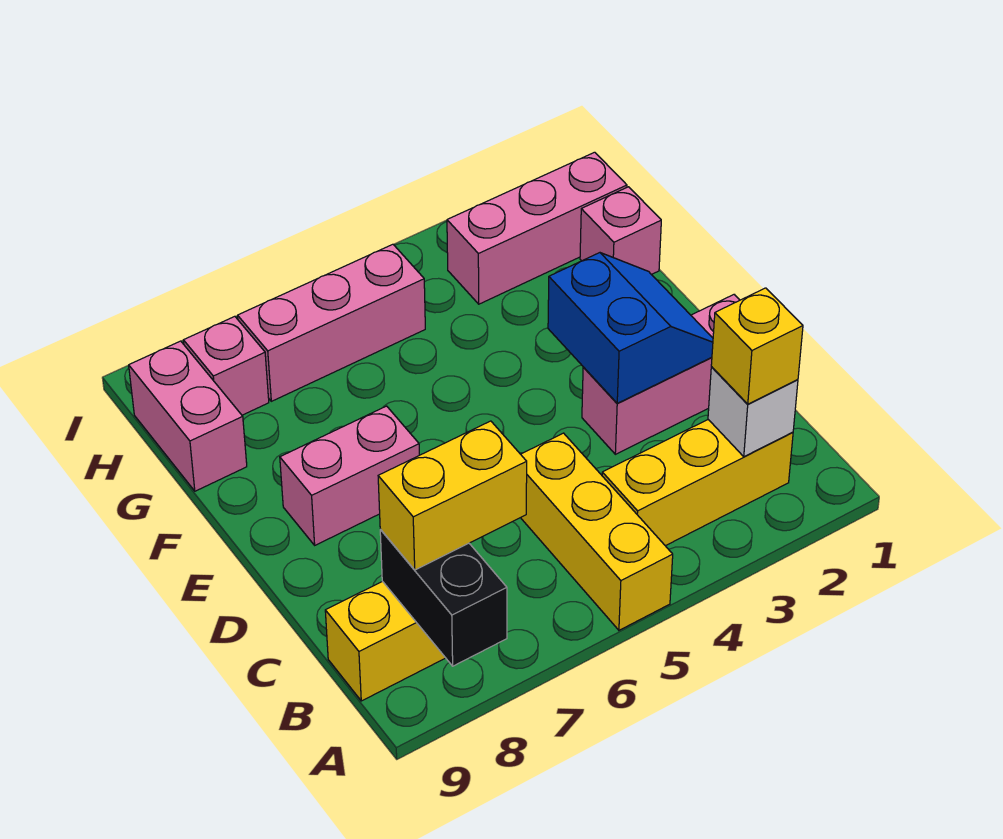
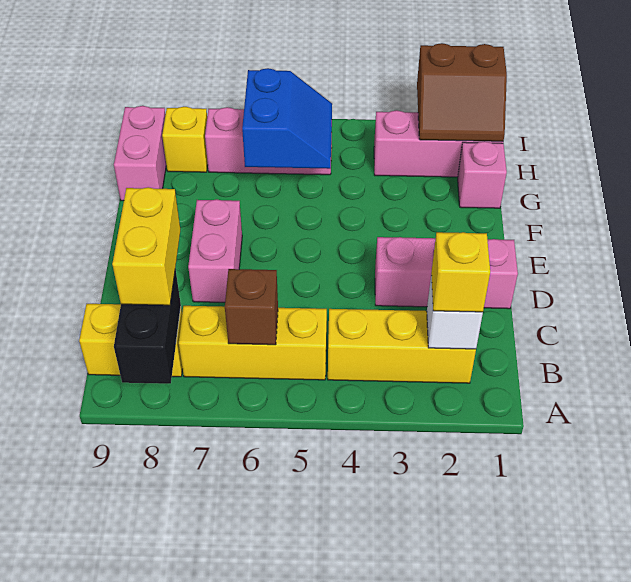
yellow brick A5:C5 level 1 -> yellow brick B5:B7 level 1
none -> brown brick B6 level 2
yellow brick B7:B8 level 3 -> yellow brick B8:C8 level 3
blue slope D2:E3 level 2 top 3 -> blue slope G5:H6 level 2 top 6
pink brick E7:E8 level 1 -> pink brick D7:E7 level 1
none -> brown slope H1:I2 level 2 top I
pink brick H8 level 1 -> yellow brick H8 level 1

